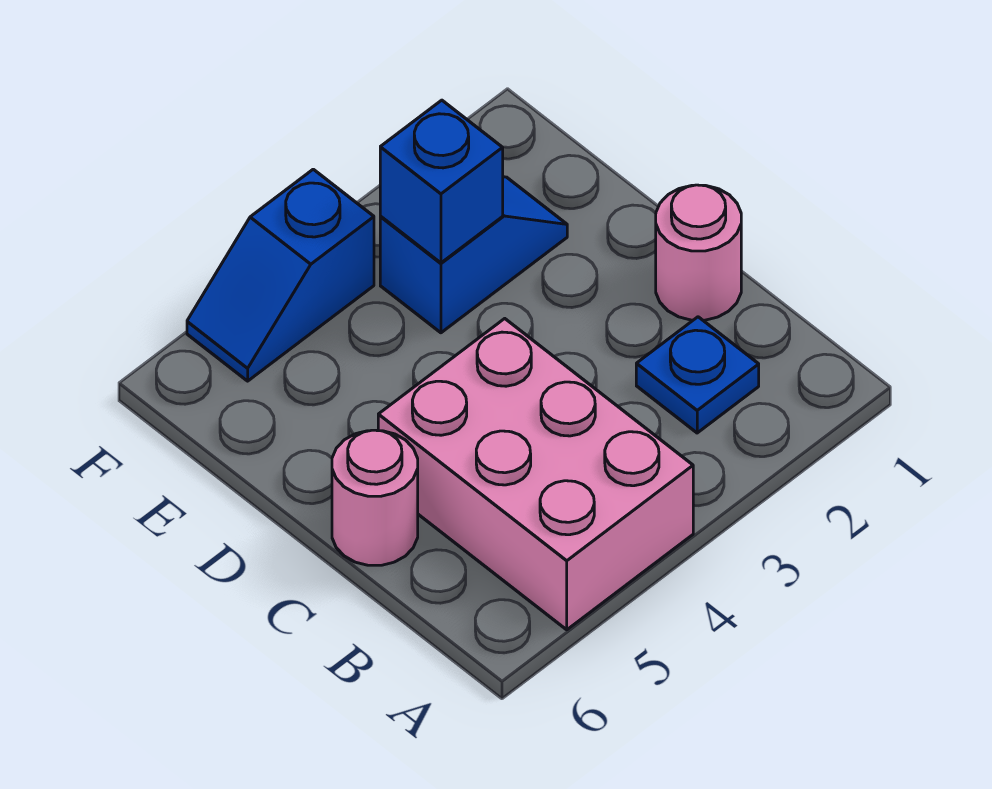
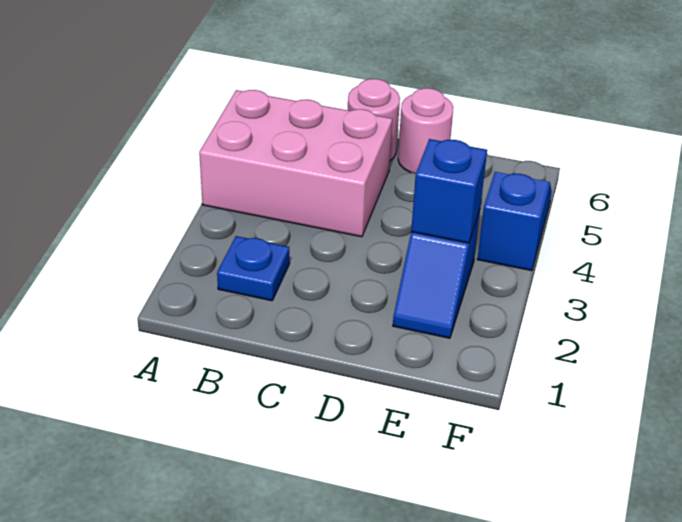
pink round brick C1 level 1 -> pink round brick D6 level 1

